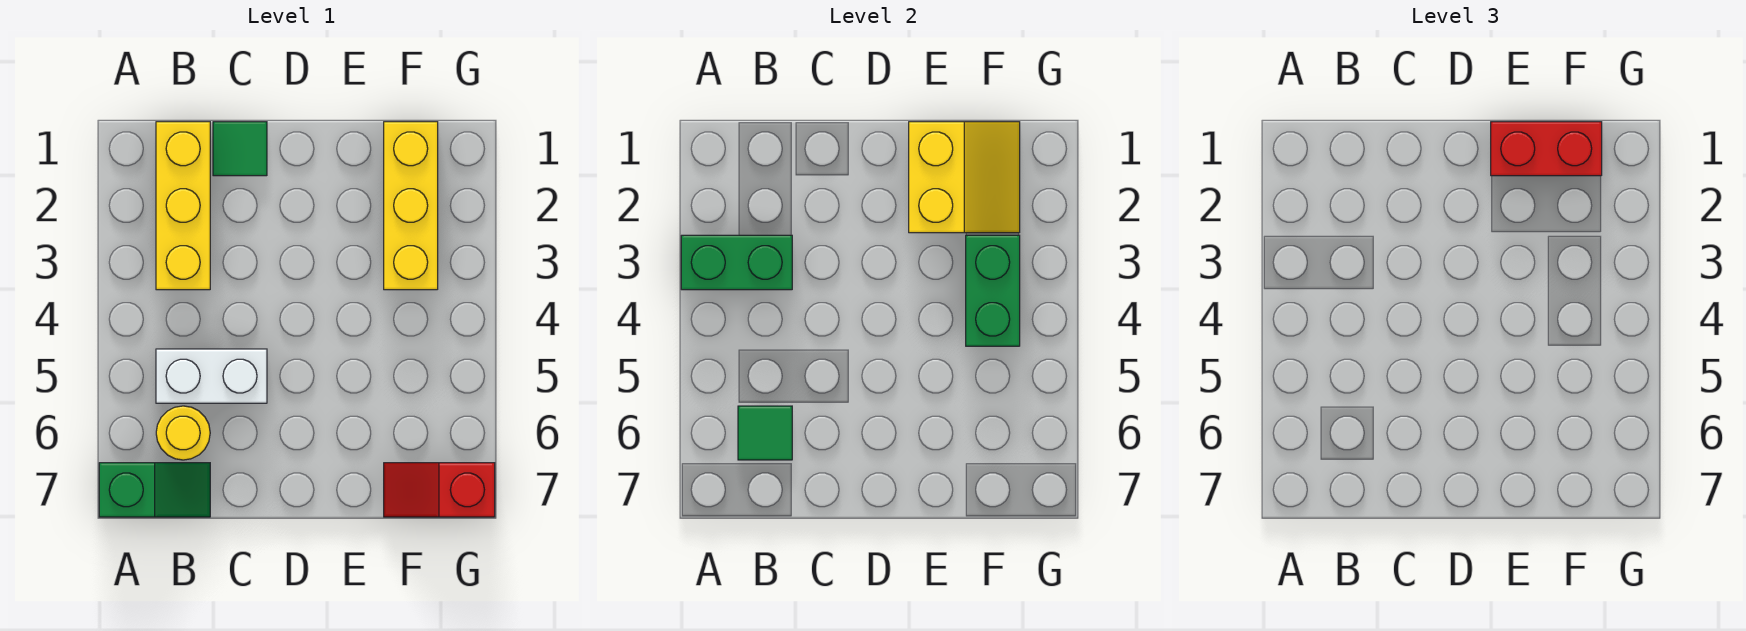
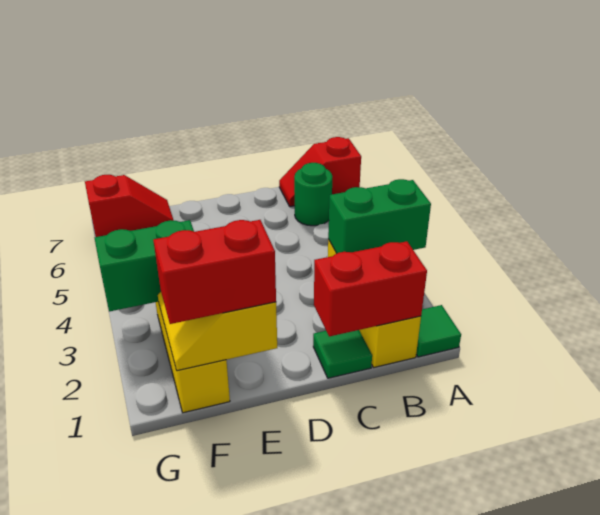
green slope A7:B7 level 1 top A -> red slope A7:B7 level 1 top A
none -> red brick B1:C1 level 2
white brick B5:C5 level 1 -> none
yellow round brick B6 level 1 -> green round brick B6 level 1
green tile B6 level 2 -> green tile A1 level 1
green brick F3:F4 level 2 -> green brick F3:G3 level 2

